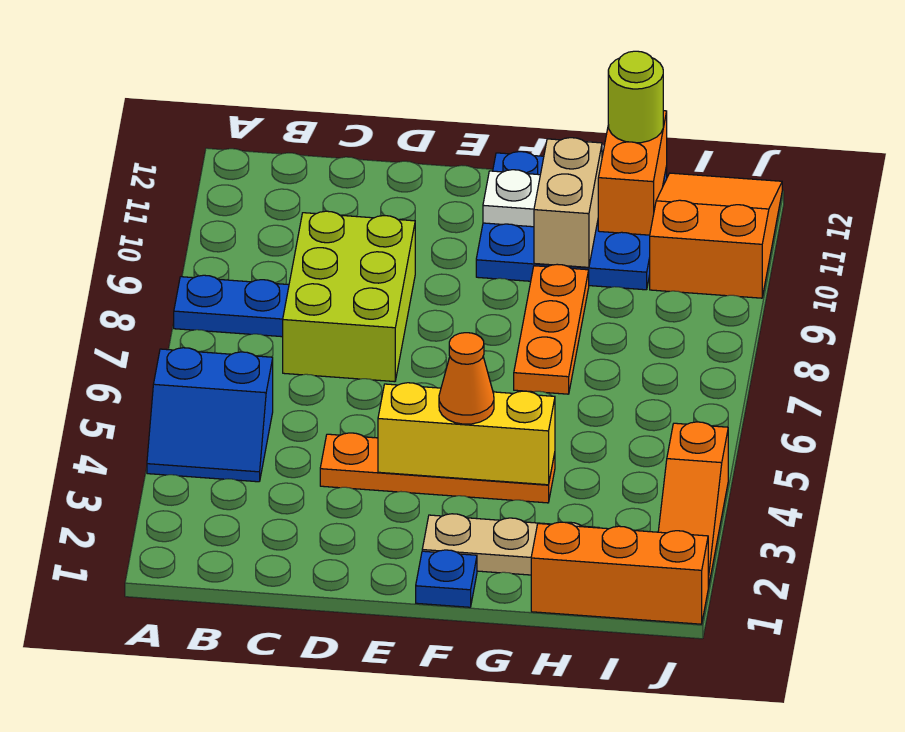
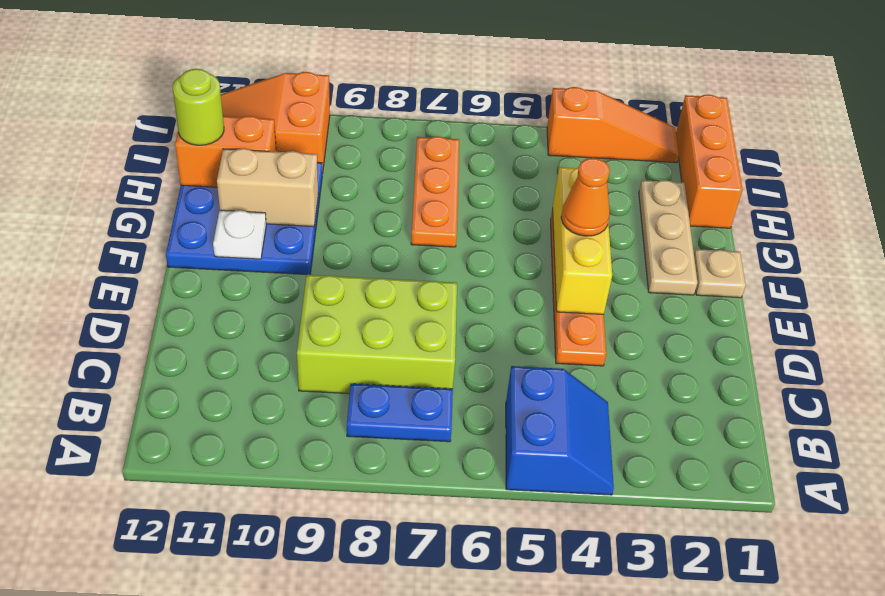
blue plate A8:B8 level 1 -> blue plate B7:B8 level 1
blue plate F1 level 1 -> tan plate F1 level 1
orange plate G7:G9 level 1 -> orange plate G7:I7 level 1

